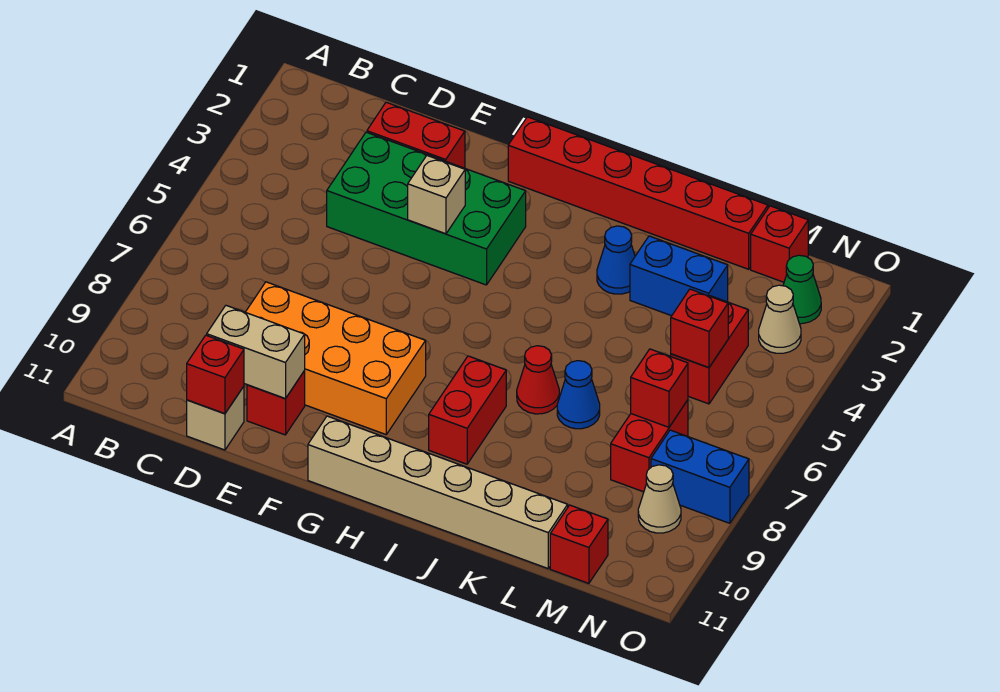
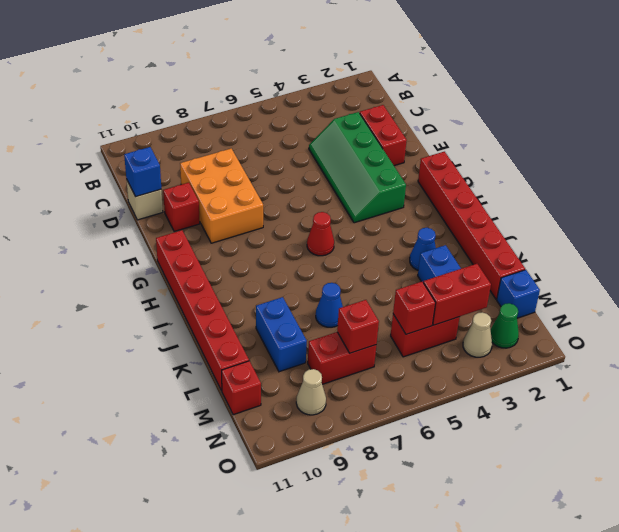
green brick D3:G4 level 1 -> green slope D3:G4 level 1 top 3
orange brick D8:G9 level 1 -> orange brick D8:F9 level 1
tan brick D10:E10 level 2 -> none
red brick D11 level 2 -> blue brick D11 level 2
tan brick F4 level 2 -> none
tan brick G11:L11 level 1 -> red brick G11:L11 level 1
red brick I8:I9 level 1 -> red brick M3:M4 level 2
red cone J7 level 1 -> red cone H6 level 1
red brick M1 level 1 -> blue brick M1 level 1
blue brick N8:O8 level 1 -> blue brick K9:L9 level 1

